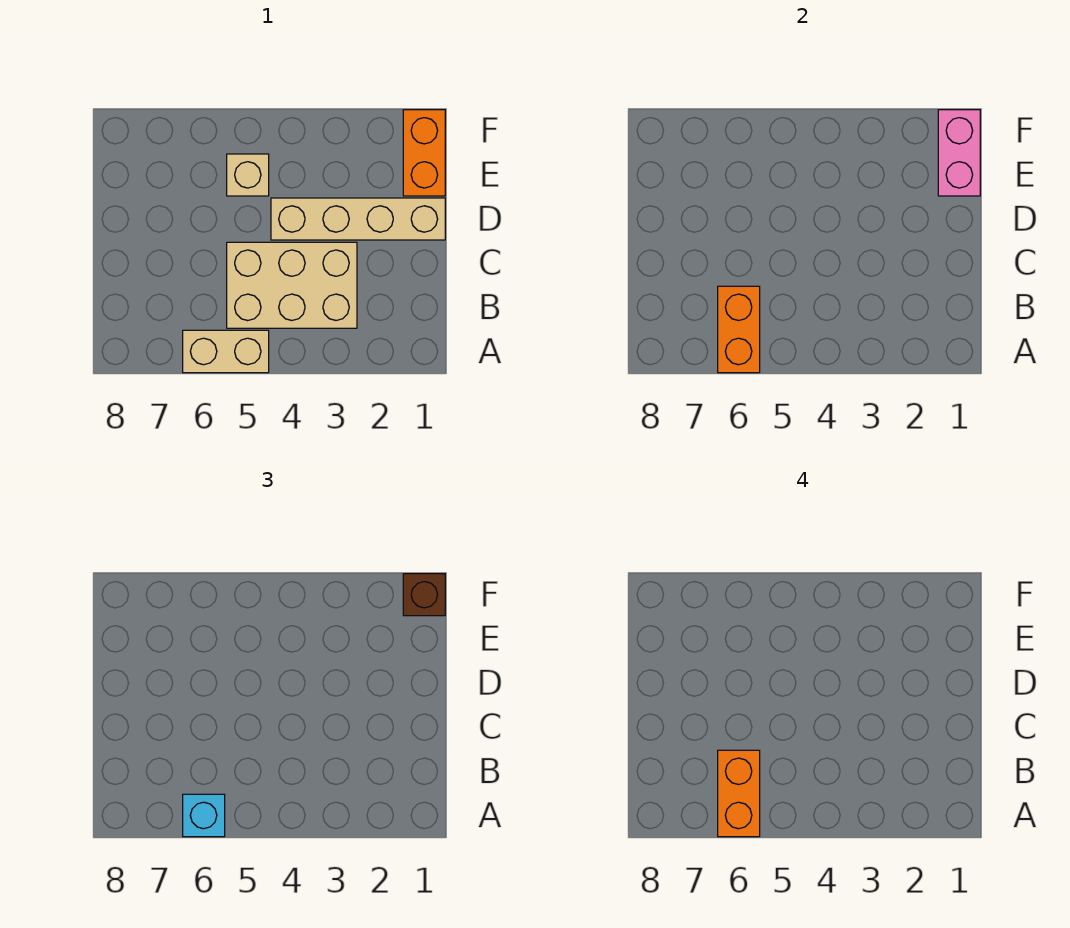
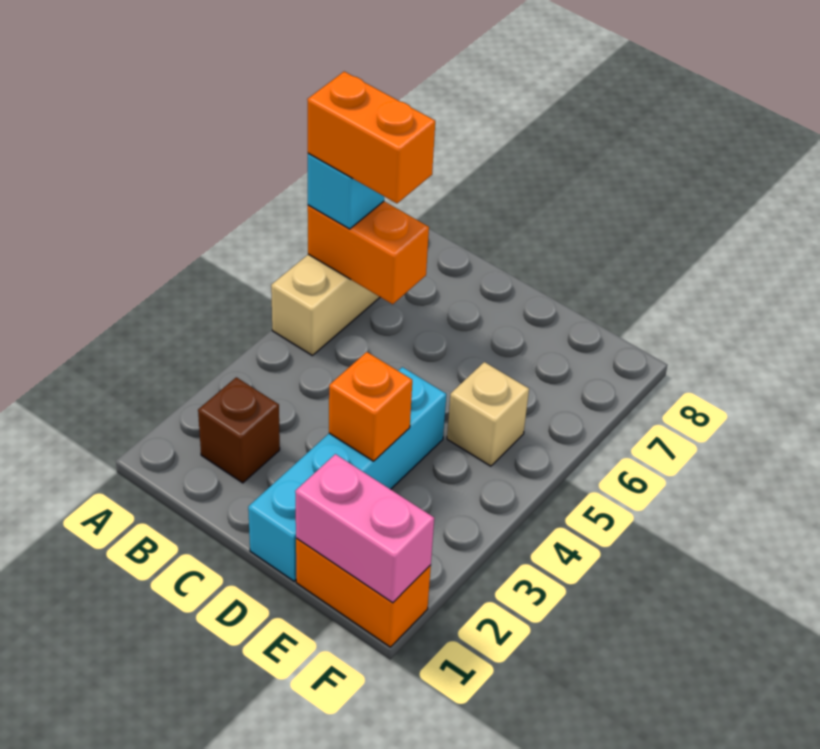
tan brick B3:C5 level 1 -> none
tan brick D1:D4 level 1 -> cyan brick D1:D4 level 1
none -> orange brick D3 level 2
brown brick F1 level 3 -> brown brick B2 level 1

